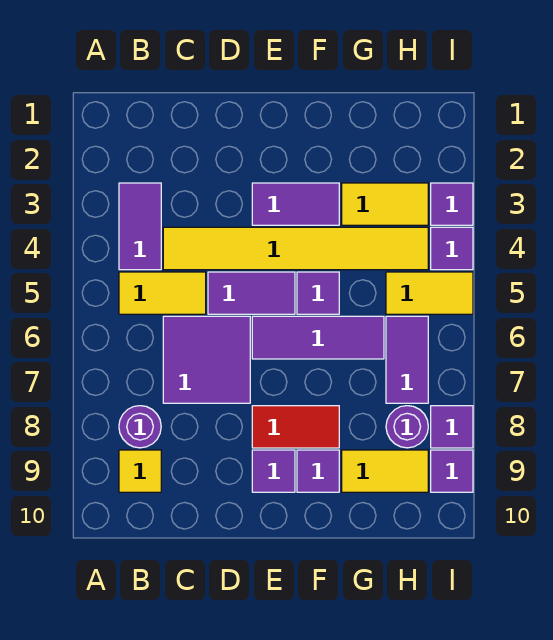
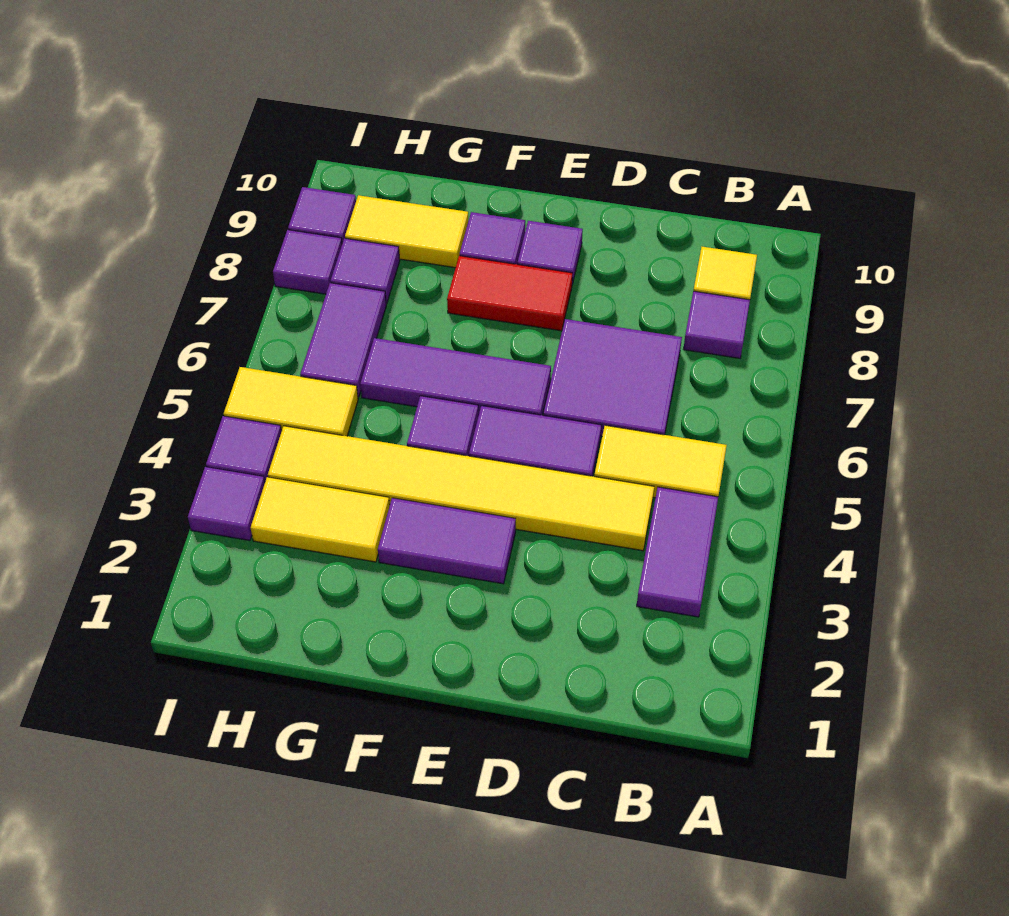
purple round brick B8 level 1 -> purple tile B8 level 1
purple round brick H8 level 1 -> purple tile H8 level 1

